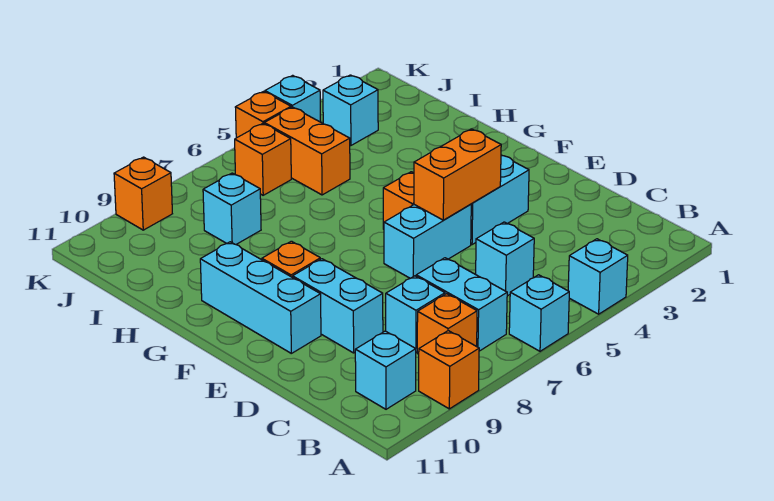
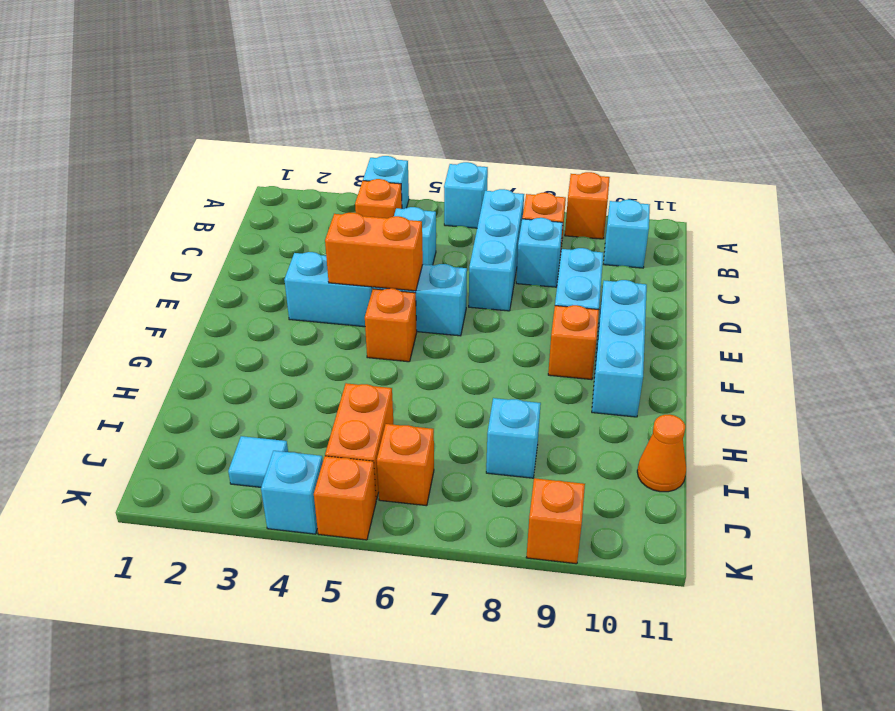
none -> orange brick B4 level 1
cyan brick B7:C7 level 1 -> cyan brick B7:D7 level 1
none -> orange cone I11 level 1
cyan brick J3 level 1 -> cyan tile J3 level 1

